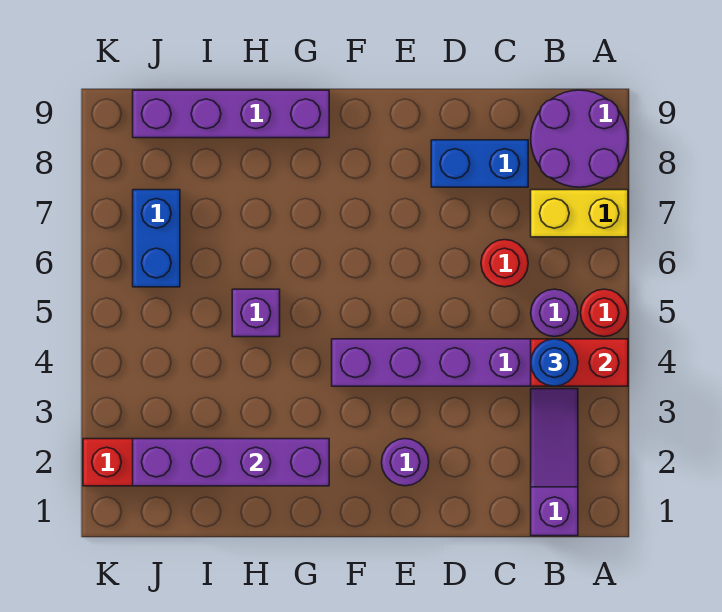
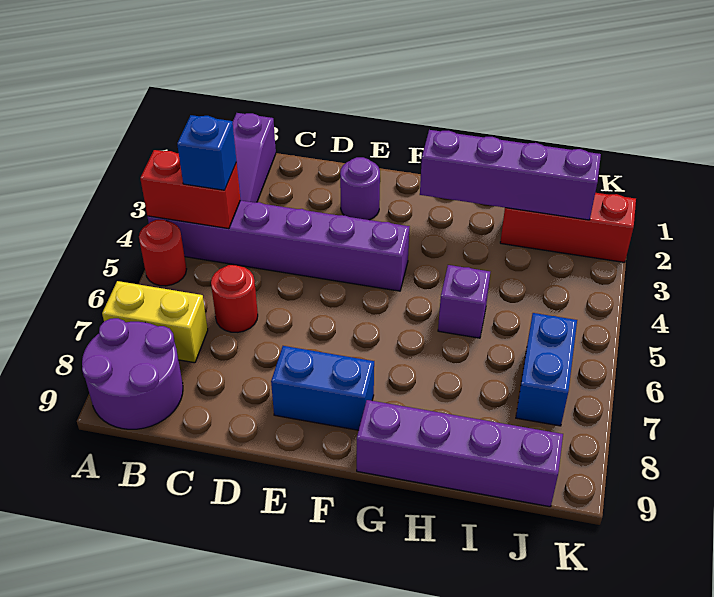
blue round brick B4 level 3 -> blue brick B4 level 3
purple round brick B5 level 1 -> none
blue brick C8:D8 level 1 -> blue brick E8:F8 level 1

